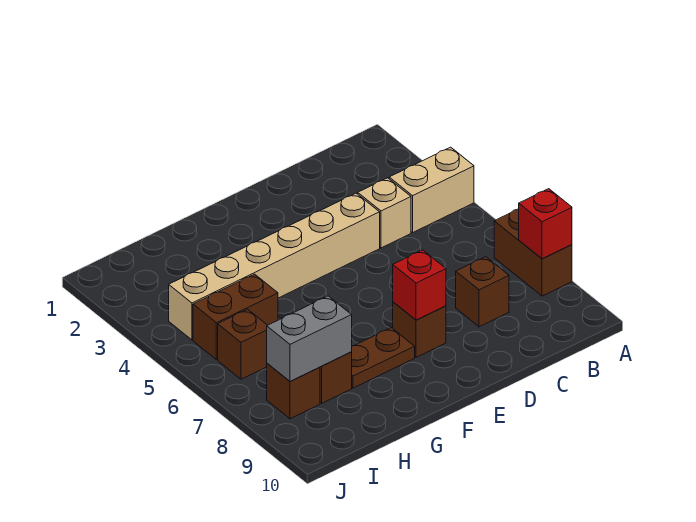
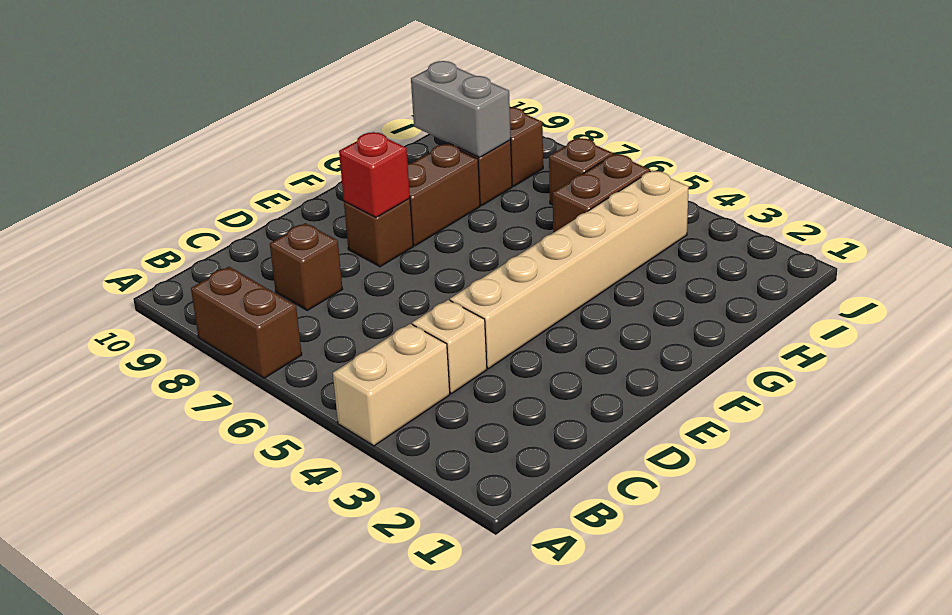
red brick A8 level 2 -> none
brown plate F8:G8 level 1 -> brown brick F8:G8 level 1
grey brick H8:I8 level 2 -> grey brick H8:H9 level 2

